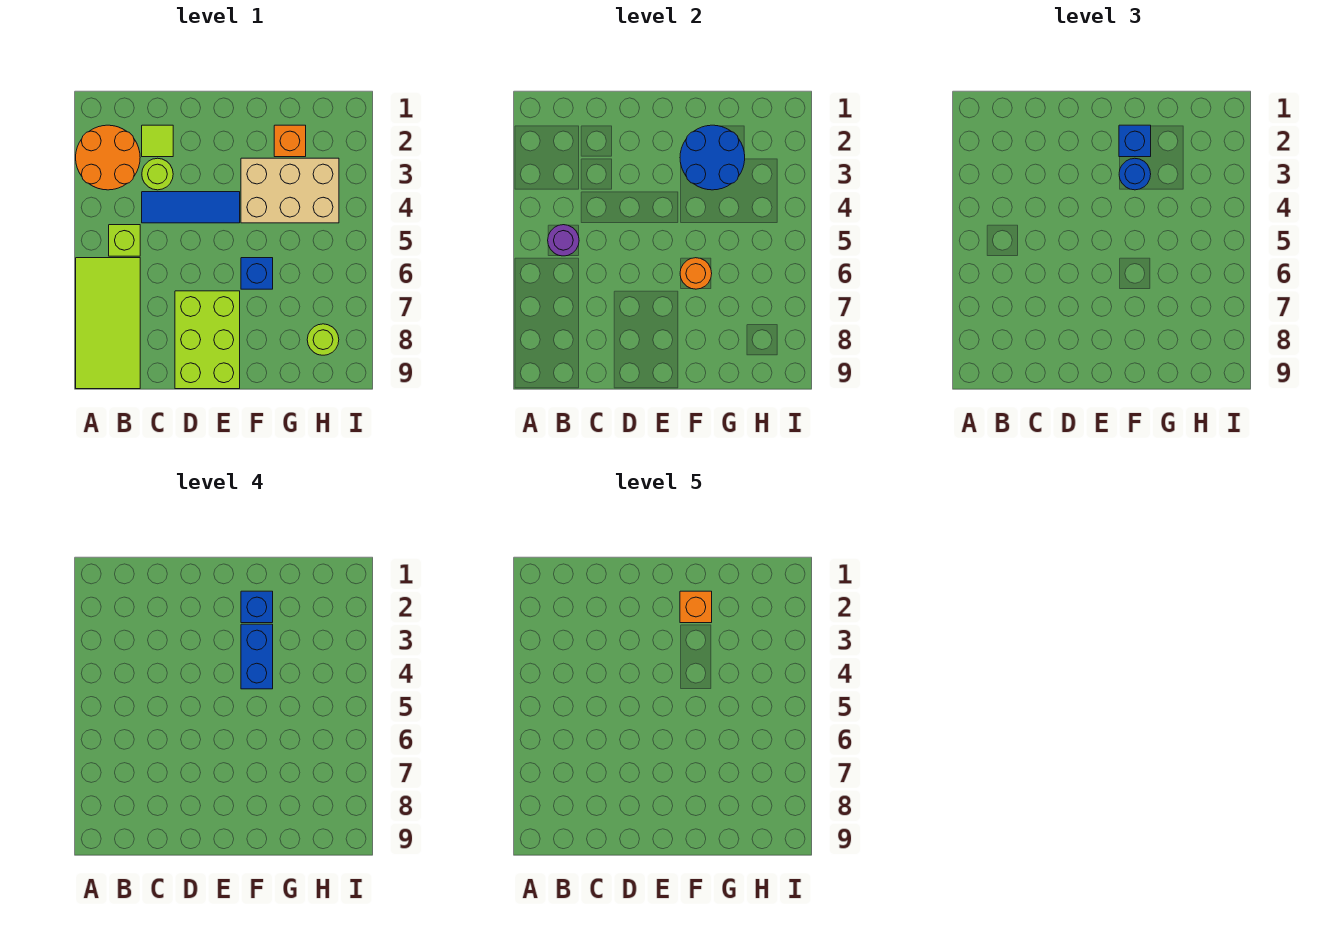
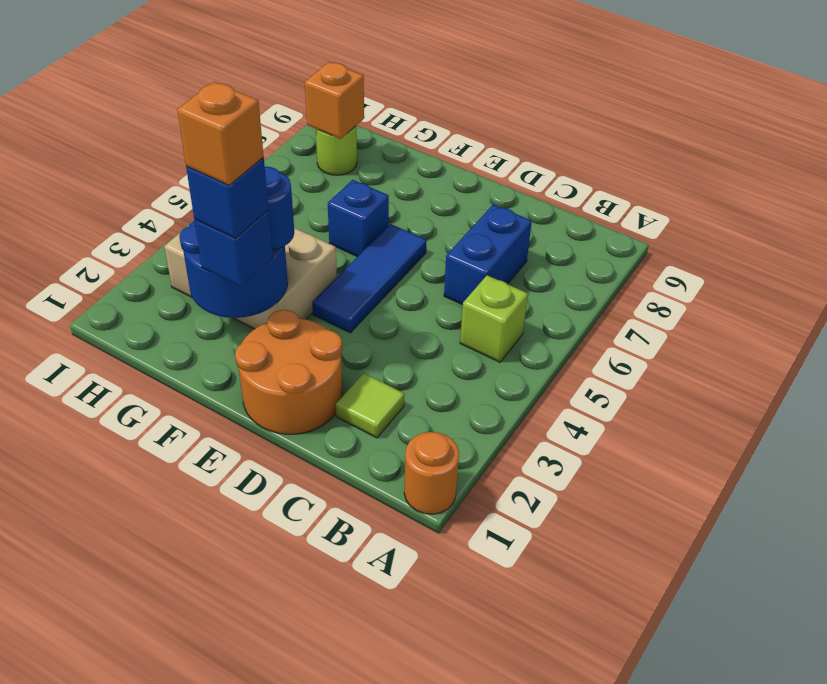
orange round brick A2:B3 level 1 -> orange round brick D1:E2 level 1
lime tile A6:B9 level 1 -> none
purple round brick B5 level 2 -> none
lime round brick C3 level 1 -> none
blue tile C4:E4 level 1 -> blue tile E4:E6 level 1
lime brick D7:E9 level 1 -> none
blue brick F3:F4 level 4 -> blue brick C6:C7 level 1
orange round brick F6 level 2 -> orange round brick A1 level 1
orange brick G2 level 1 -> orange brick H8 level 2

